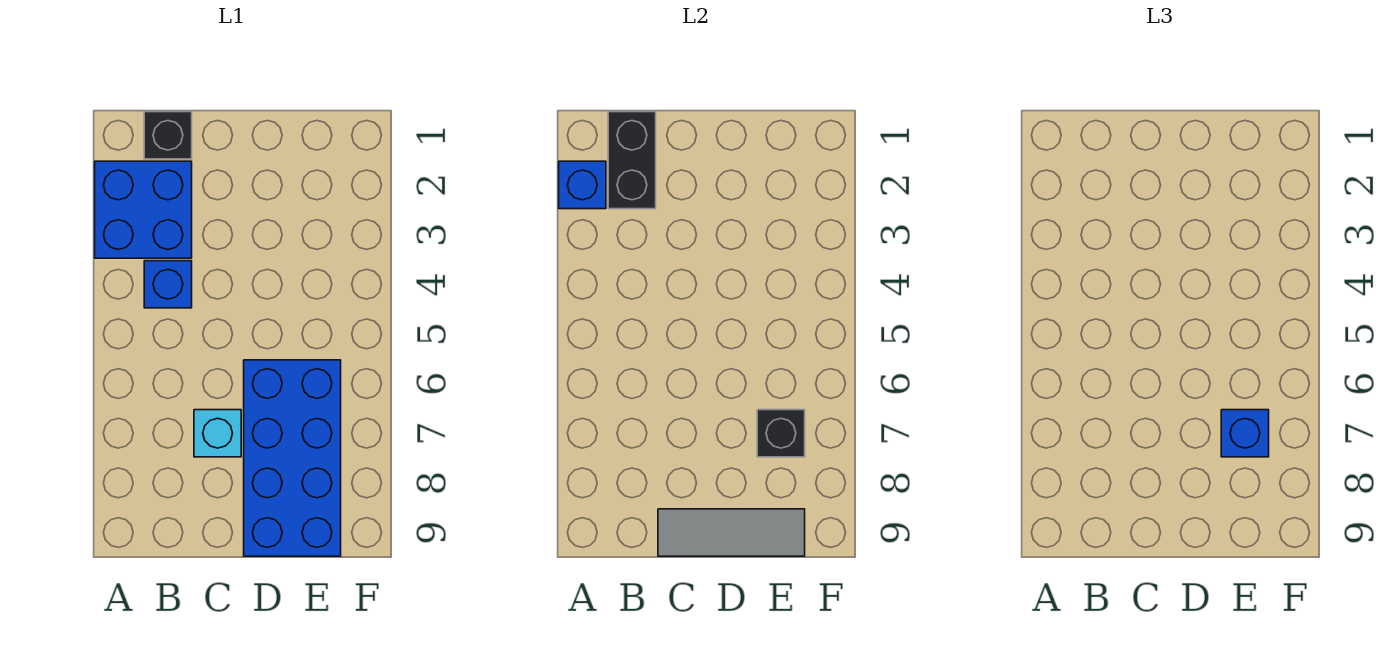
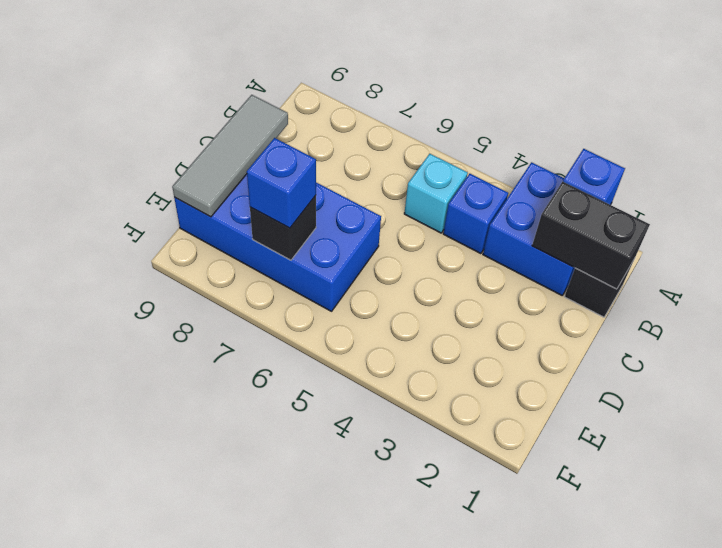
cyan brick C7 level 1 -> cyan brick B5 level 1

